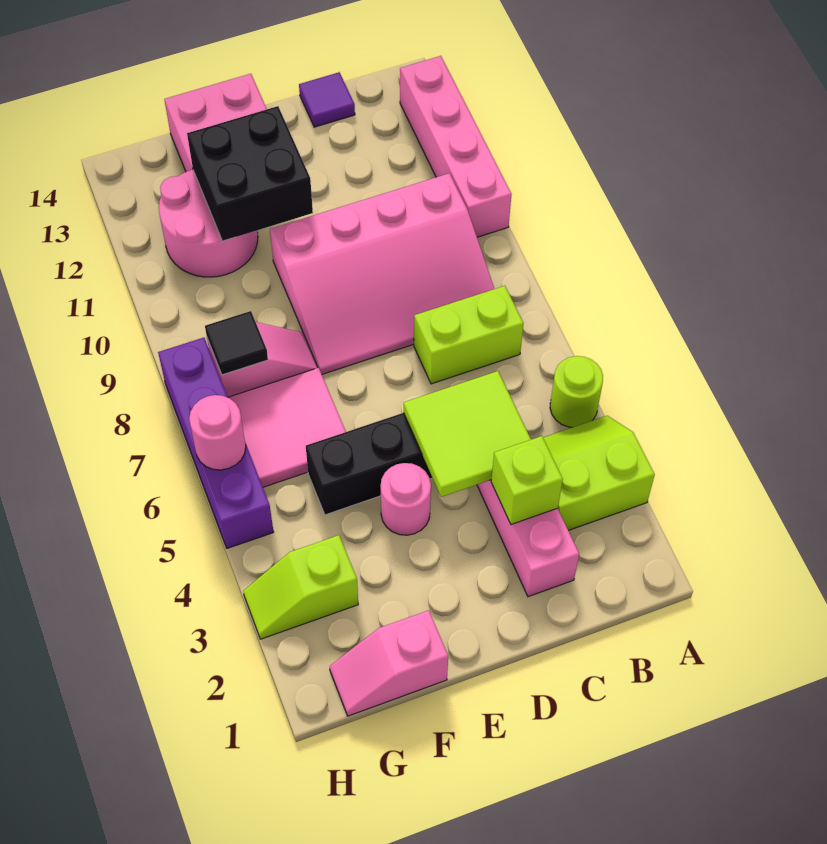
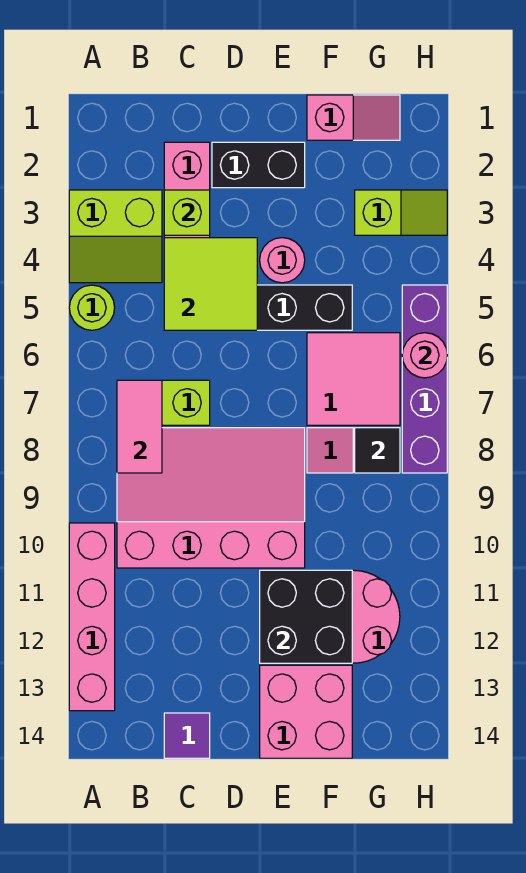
none -> pink tile B7:B8 level 2
none -> black brick D2:E2 level 1

